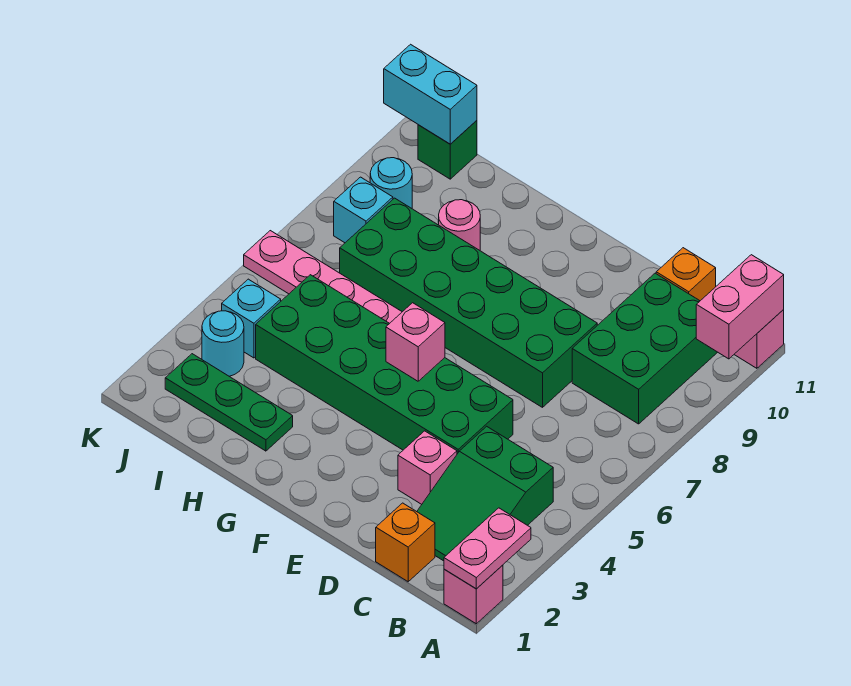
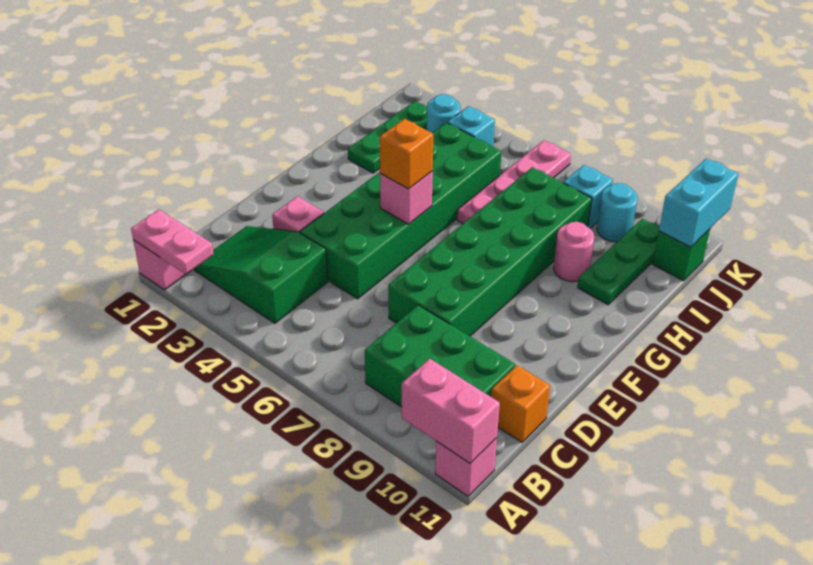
orange brick C1 level 1 -> orange brick F5 level 3
none -> green plate H10:J10 level 1

